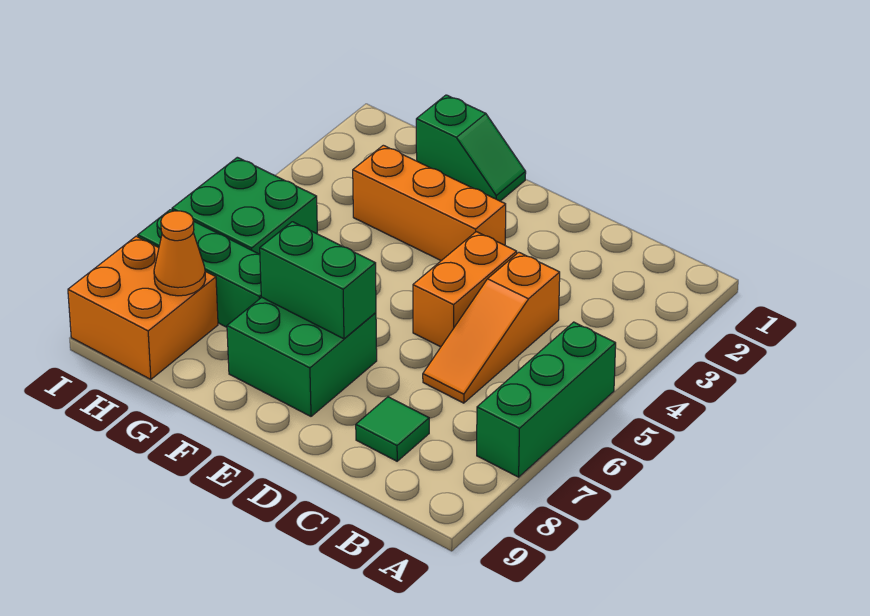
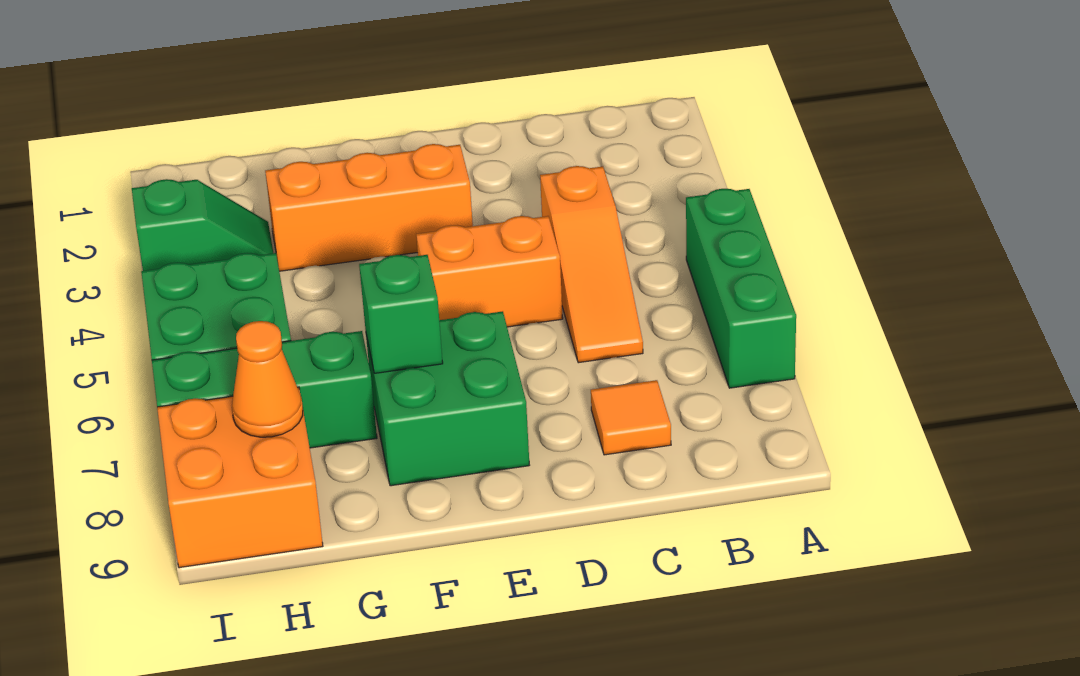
green tile C8 level 1 -> orange tile C8 level 1
orange brick D4:D5 level 1 -> orange brick D5:E5 level 1
green brick E7:F7 level 2 -> green brick F7 level 2
green slope F1:G1 level 1 top G -> green slope H3:I3 level 1 top I

